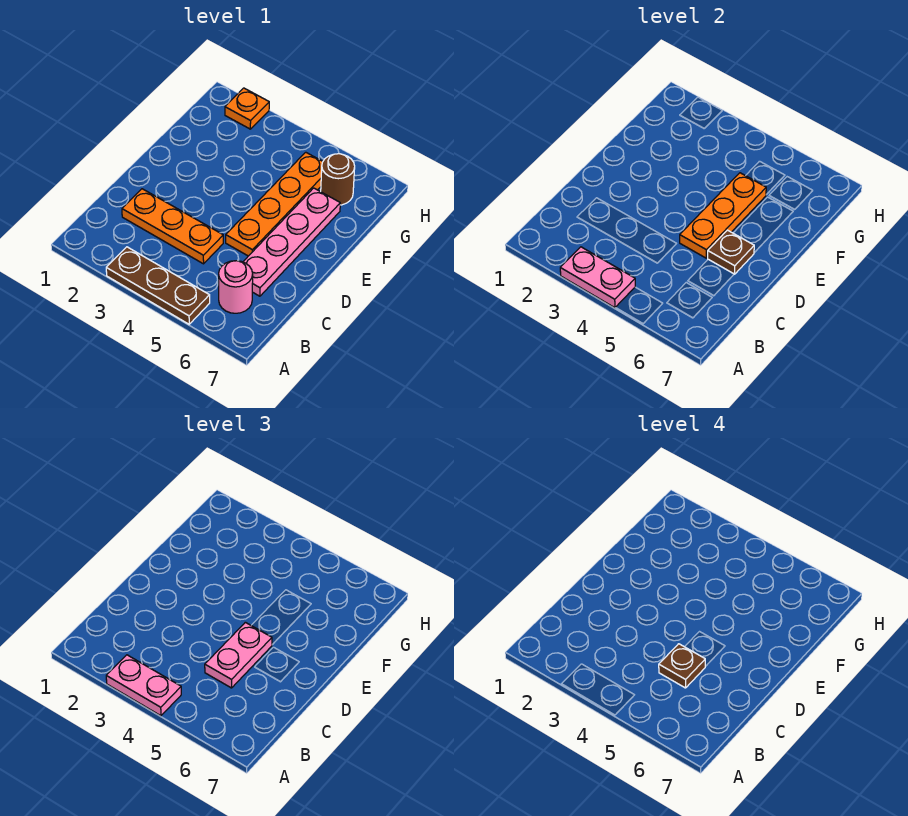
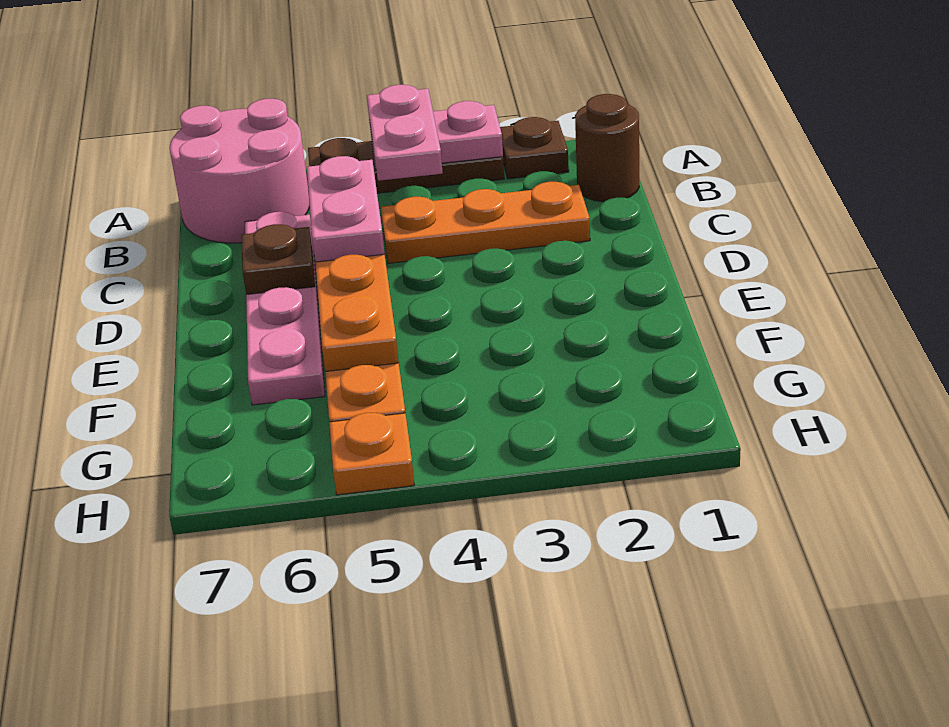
pink plate A3:A4 level 3 -> pink plate A4:B4 level 3
pink round brick B6 level 1 -> pink round brick A6:B7 level 1
brown plate C5 level 4 -> brown plate A2 level 1
brown round brick G6 level 1 -> brown round brick B1 level 1
orange plate H2 level 1 -> orange plate H5 level 1

